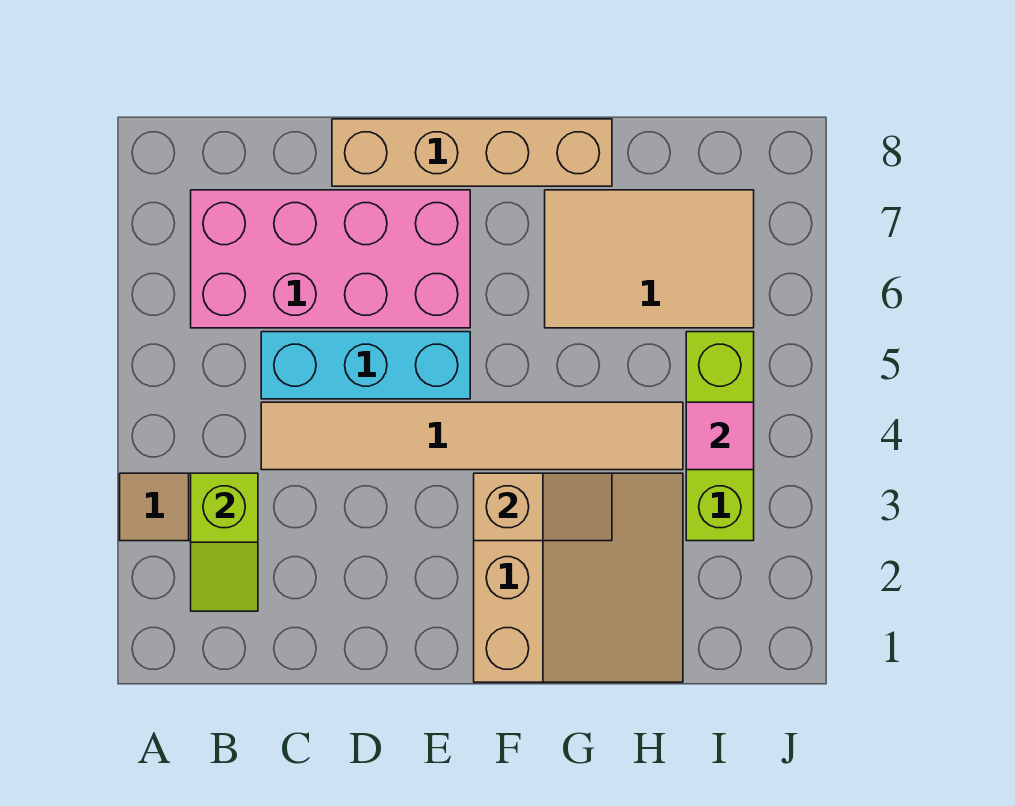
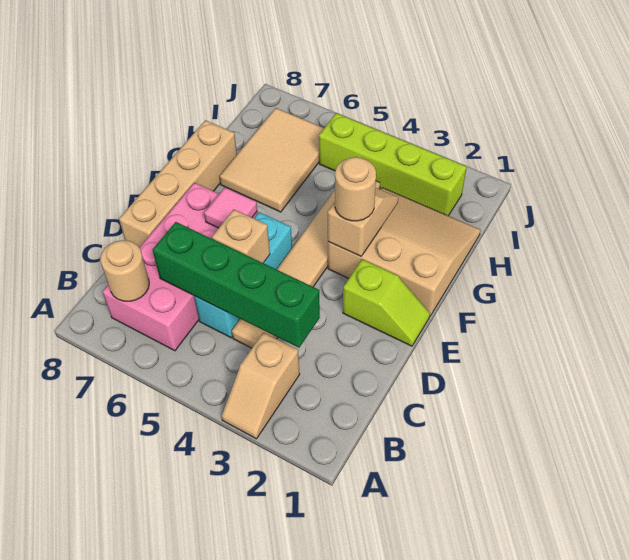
lime slope B2:B3 level 2 top 3 -> lime slope E1:E2 level 1 top 2
none -> tan round brick B7 level 2
none -> green brick C3:C6 level 2
none -> tan brick D5 level 2
none -> tan round brick F3 level 3
lime brick I3:I5 level 1 -> lime brick I2:I5 level 1
pink tile I4 level 2 -> pink tile E6 level 2

